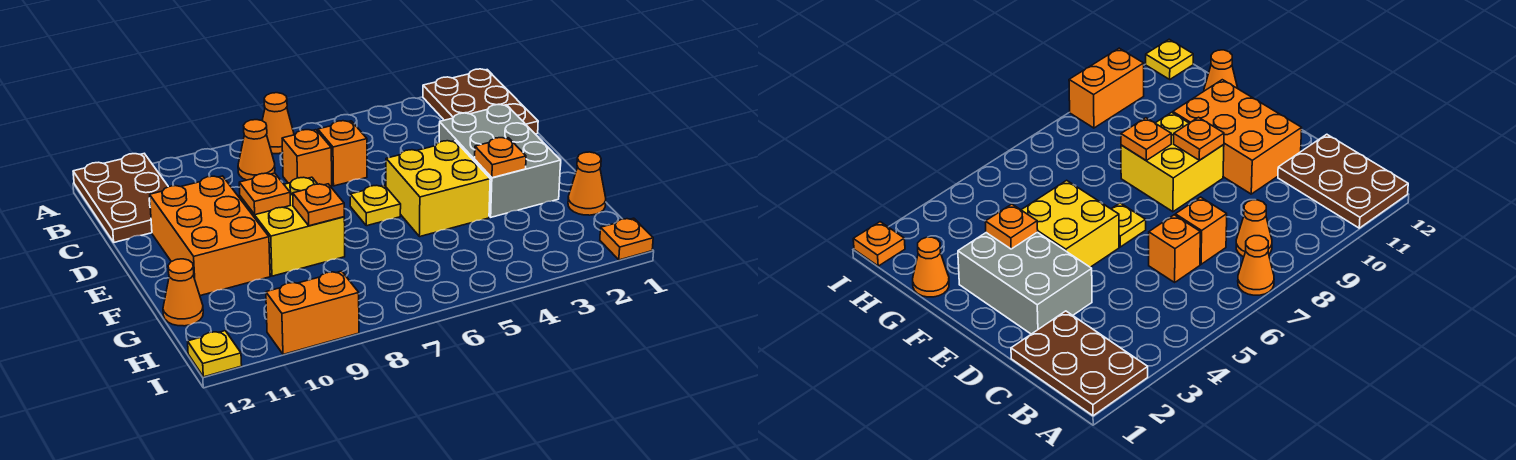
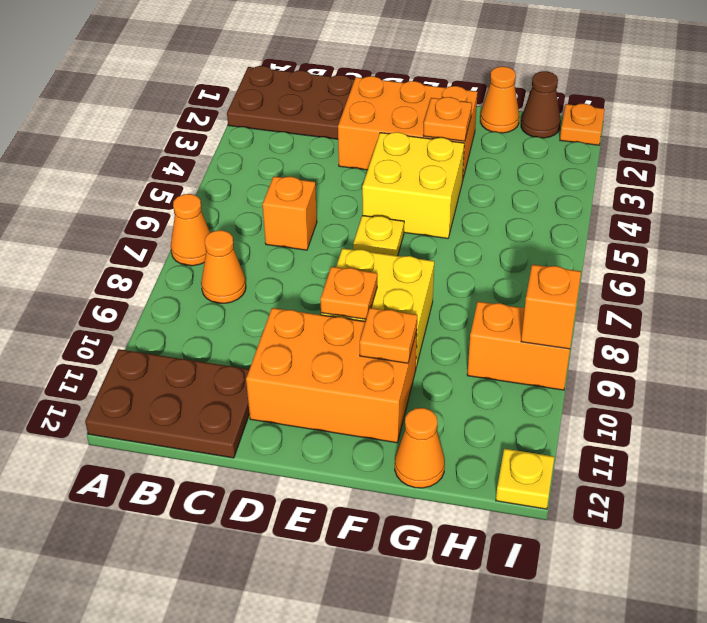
orange brick C7 level 1 -> orange brick I9 level 2
grey brick D2:F3 level 1 -> orange brick D2:F3 level 1
orange plate F8 level 2 -> orange plate F10 level 2
none -> brown cone H1 level 1
orange brick I9:I10 level 1 -> orange brick H9:I9 level 1

